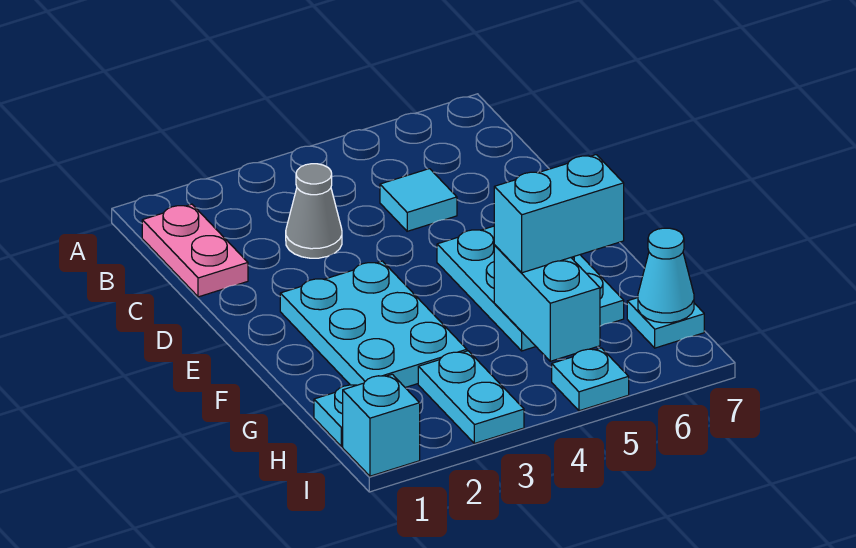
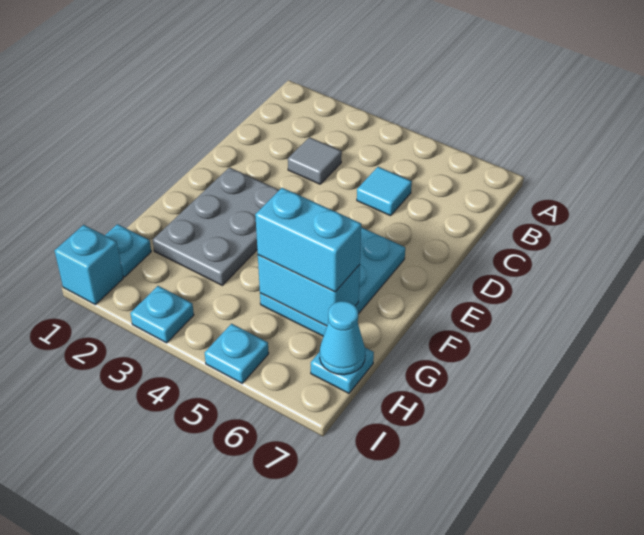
pink plate B1:C1 level 1 -> none
grey cone C3 level 1 -> grey tile C3 level 1
cyan plate E2:G3 level 1 -> grey plate E2:G3 level 1
cyan brick G5:H5 level 2 -> cyan brick G5:G6 level 2
cyan plate H3:I3 level 1 -> cyan plate I3 level 1

